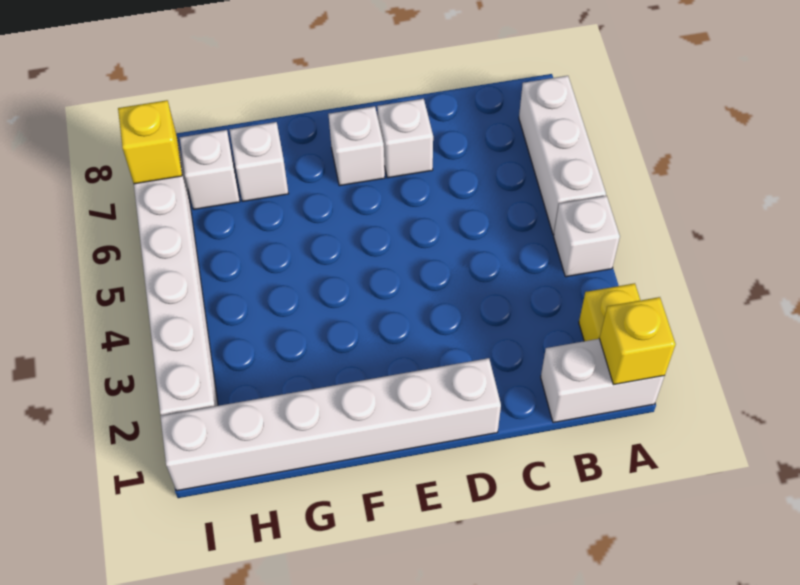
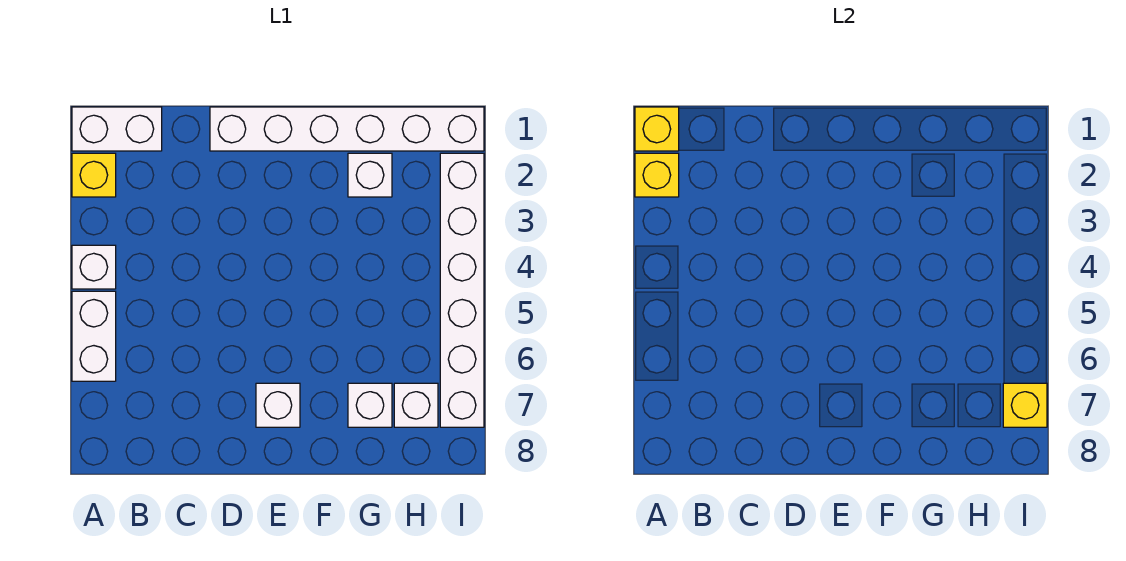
none -> yellow brick A2 level 2
white brick A5:A7 level 1 -> white brick A5:A6 level 1
white brick D7 level 1 -> white brick G2 level 1

